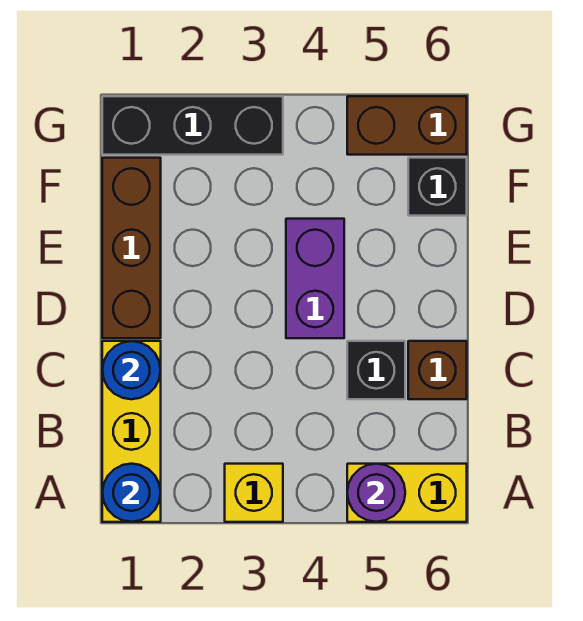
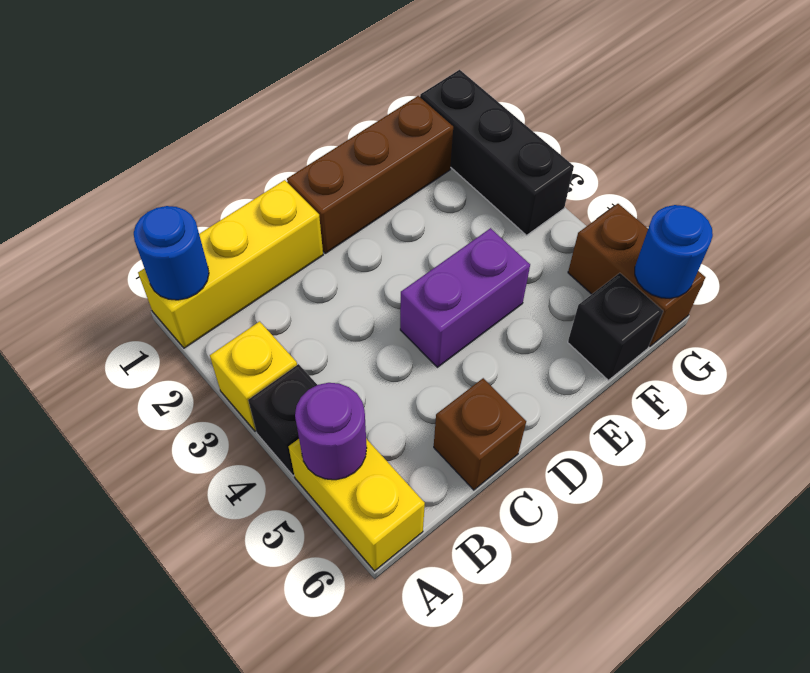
blue round brick C1 level 2 -> blue round brick G6 level 2
black brick C5 level 1 -> black brick A4 level 1

